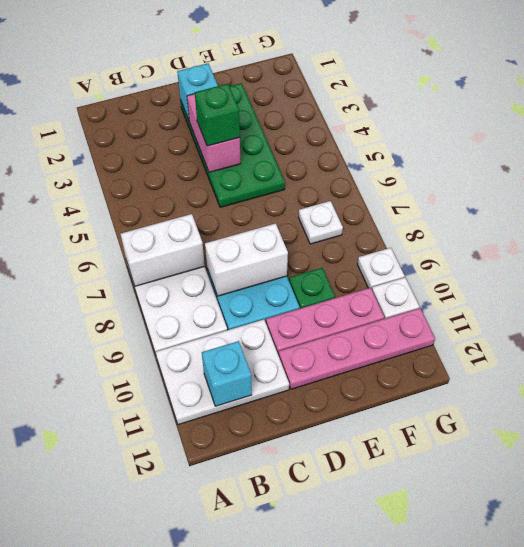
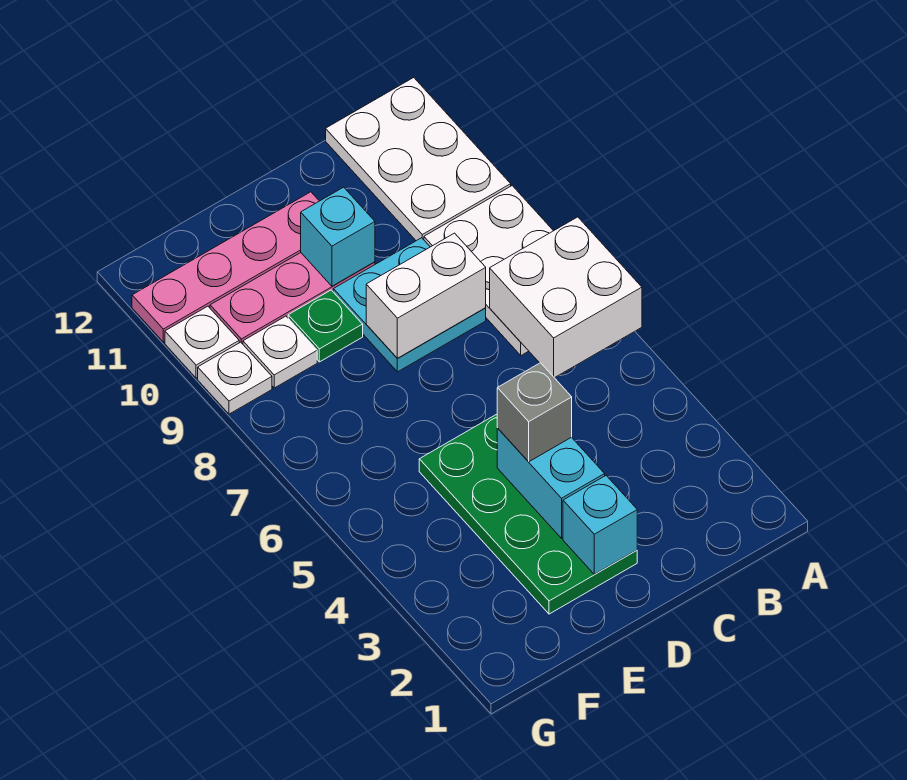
white brick A7:B7 level 2 -> white brick A6:B7 level 2
white plate A10:C11 level 1 -> white plate A10:B12 level 1
cyan brick B11 level 2 -> cyan brick D10 level 2
pink brick D3:D4 level 2 -> cyan brick D3:D4 level 2
green brick D4 level 3 -> grey brick D4 level 3
white plate F7 level 1 -> white plate F9 level 1

